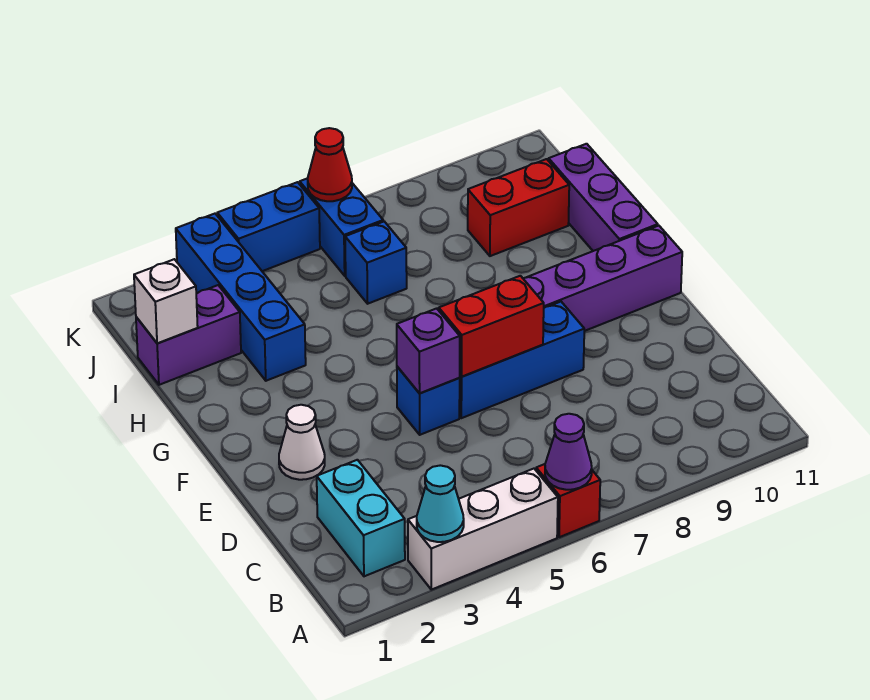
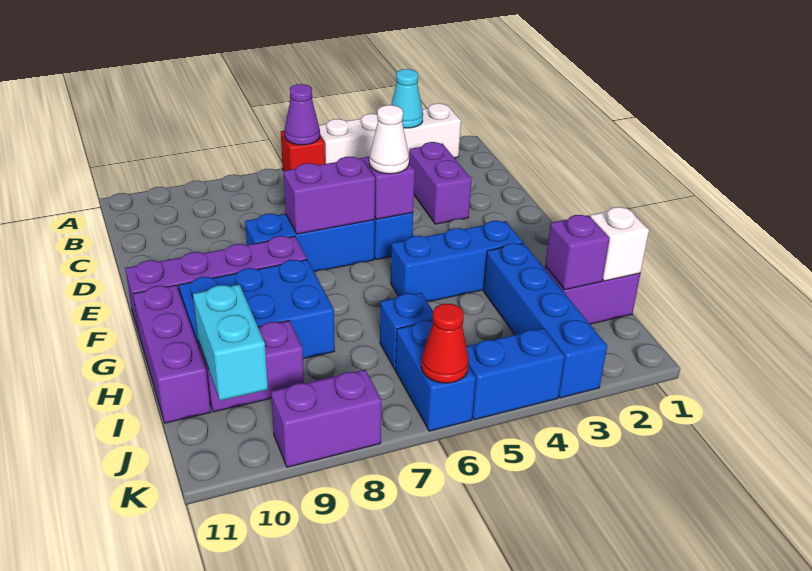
white brick A3:A5 level 1 -> white brick A2:A5 level 1
cyan brick B2:C2 level 1 -> cyan brick I10:J10 level 2
none -> purple brick C3:D3 level 1
white cone E2 level 1 -> white cone E5 level 3
red brick E6:E7 level 2 -> purple brick E6:E7 level 2
none -> blue brick G3:G5 level 1
none -> blue brick G8:H10 level 1
none -> purple brick I2 level 2
red brick I9:I10 level 1 -> purple brick I9:I10 level 1
none -> purple brick K8:K9 level 1

